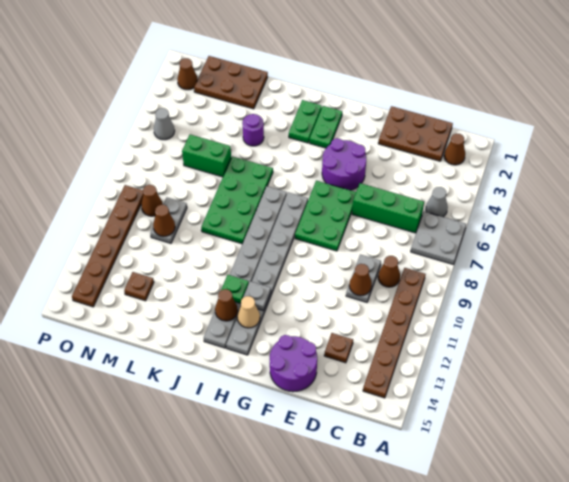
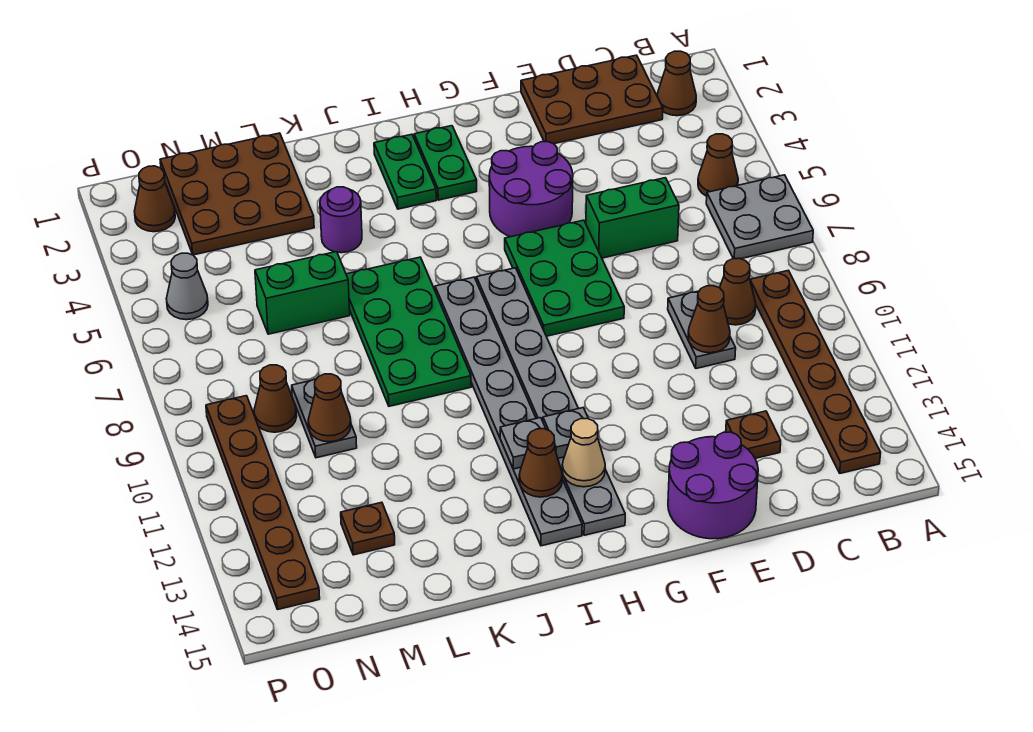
grey cone B5 level 1 -> brown cone B5 level 1
green brick C6:E6 level 1 -> green brick D6:E6 level 1
green plate I12 level 2 -> grey plate I12 level 2
brown plate L1:N2 level 1 -> brown plate L1:N3 level 1

